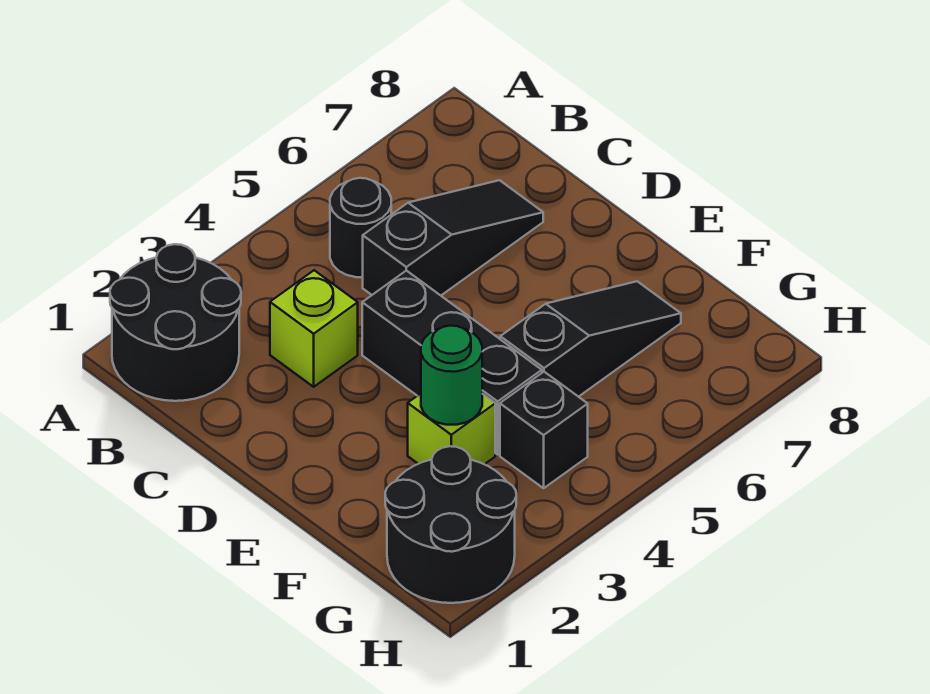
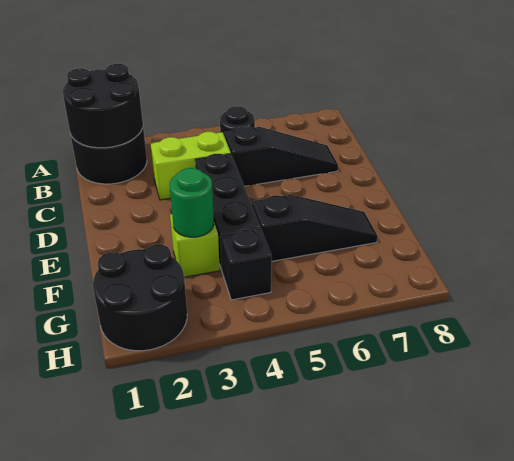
none -> black round brick A1:B2 level 2
lime brick C3 level 1 -> lime brick C3:C4 level 1

